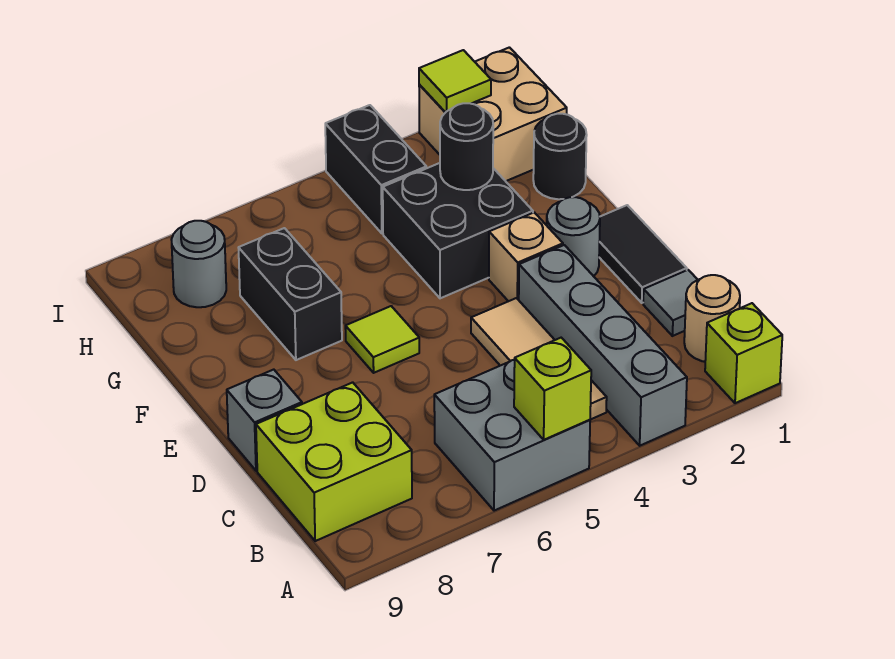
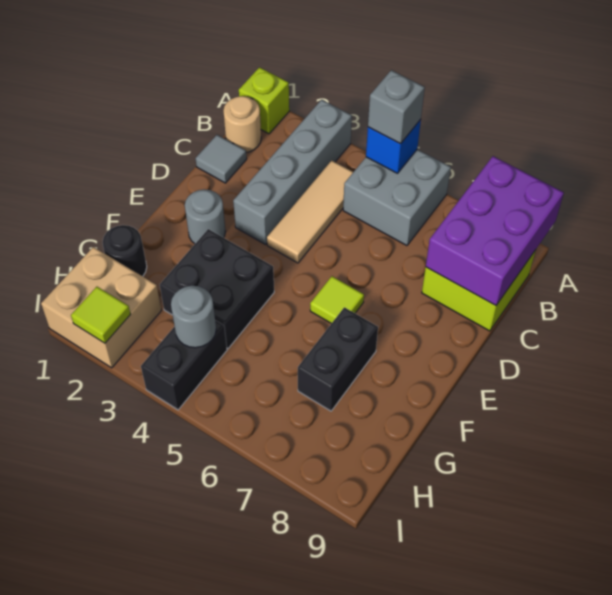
lime brick A5 level 2 -> blue brick A5 level 2
none -> purple brick A8:C9 level 2
black tile D1:E1 level 1 -> none
grey brick D9 level 1 -> grey brick A5 level 3
tan brick E3 level 1 -> none
black round brick G3 level 2 -> none
grey round brick H8 level 1 -> grey round brick H4 level 2

